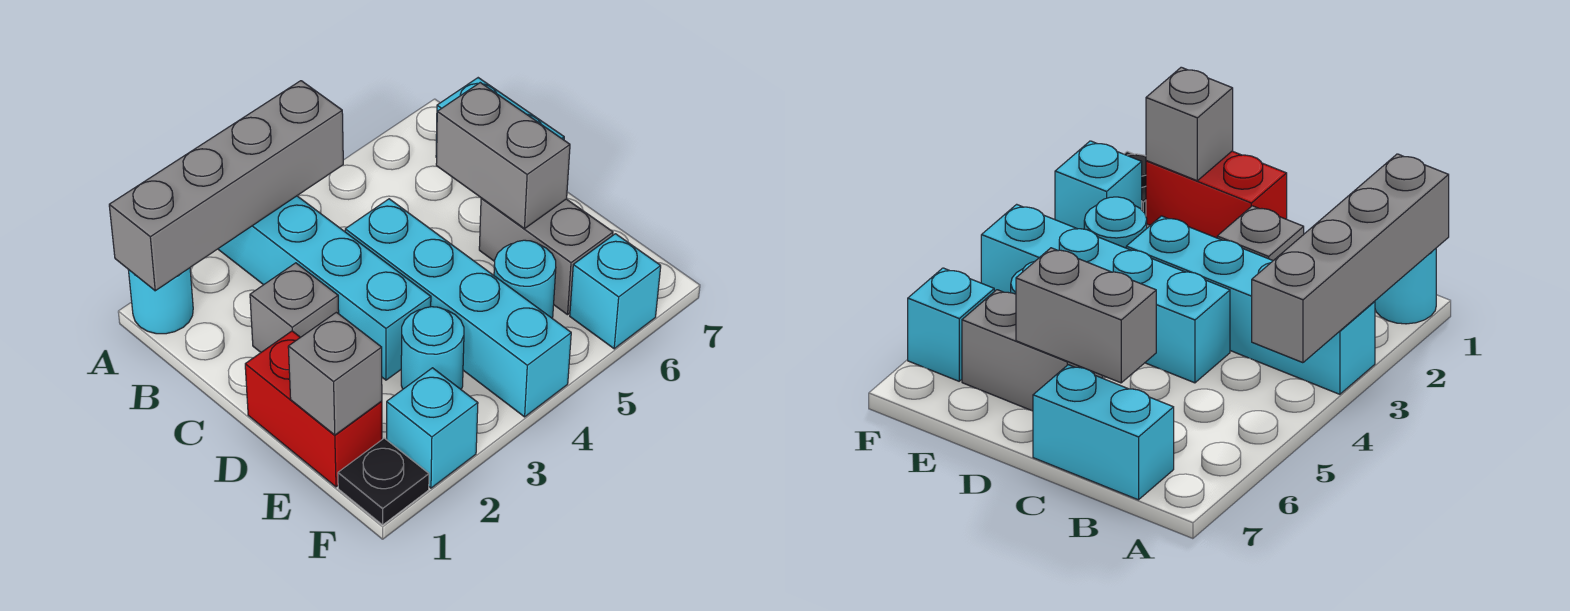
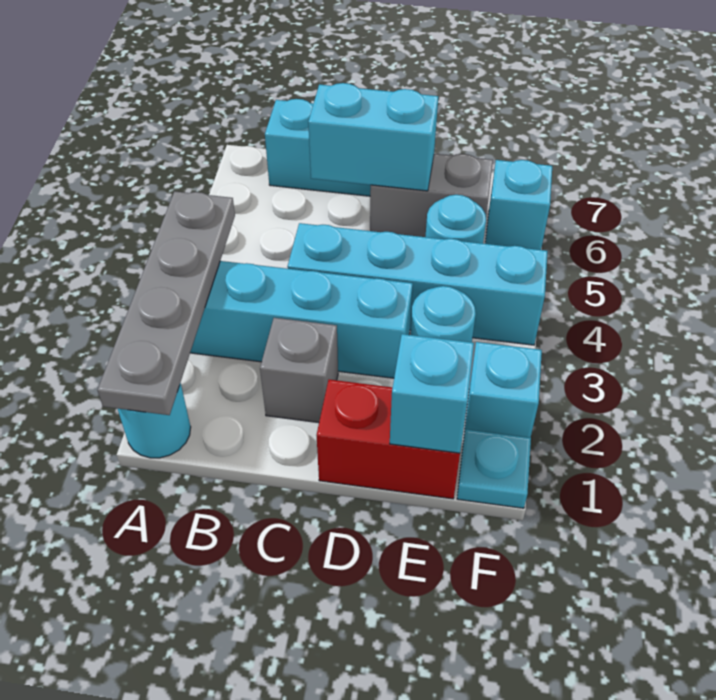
grey brick A1:A4 level 2 -> grey plate A1:A4 level 2
grey brick C6:D6 level 2 -> cyan brick C6:D6 level 2
grey brick E1 level 2 -> cyan brick E1 level 2
black plate F1 level 1 -> cyan plate F1 level 1

